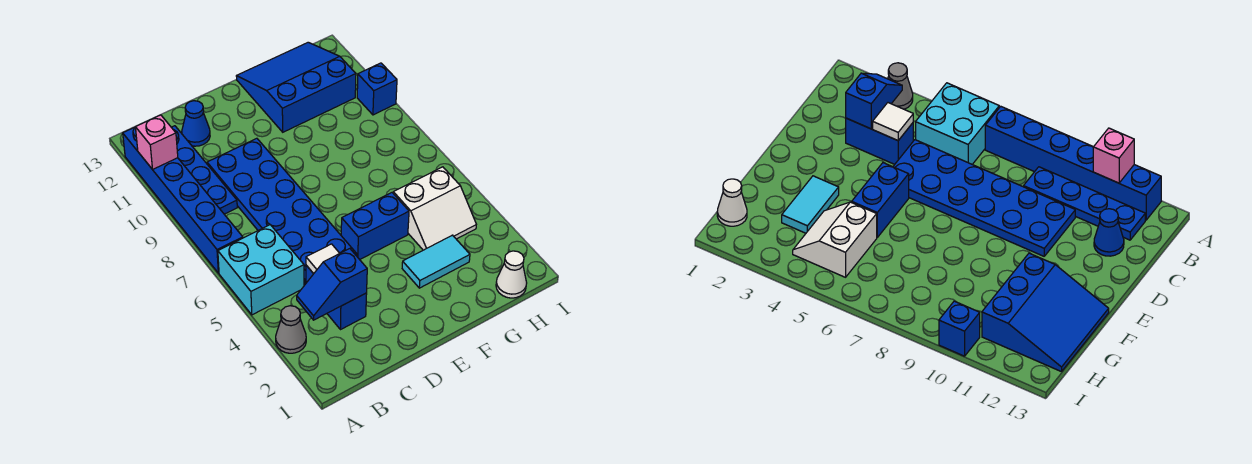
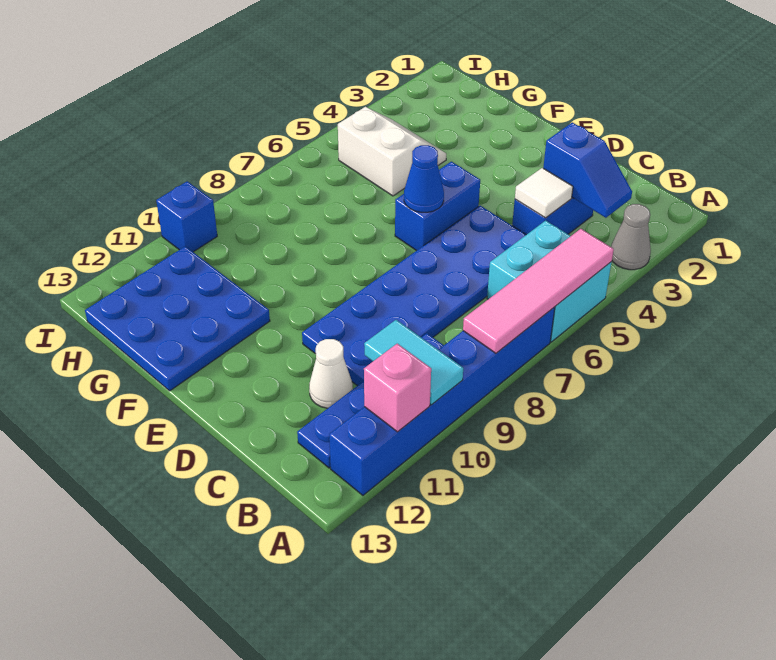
none -> pink tile A5:A8 level 2
blue cone C12 level 1 -> blue cone E6 level 2
blue brick E5:F5 level 1 -> blue brick E5:E6 level 1
cyan tile F3:G3 level 1 -> cyan tile A10:B10 level 2
blue slope F11:H13 level 1 top 11 -> blue plate F11:H13 level 1
white cone H1 level 1 -> white cone C11 level 1

